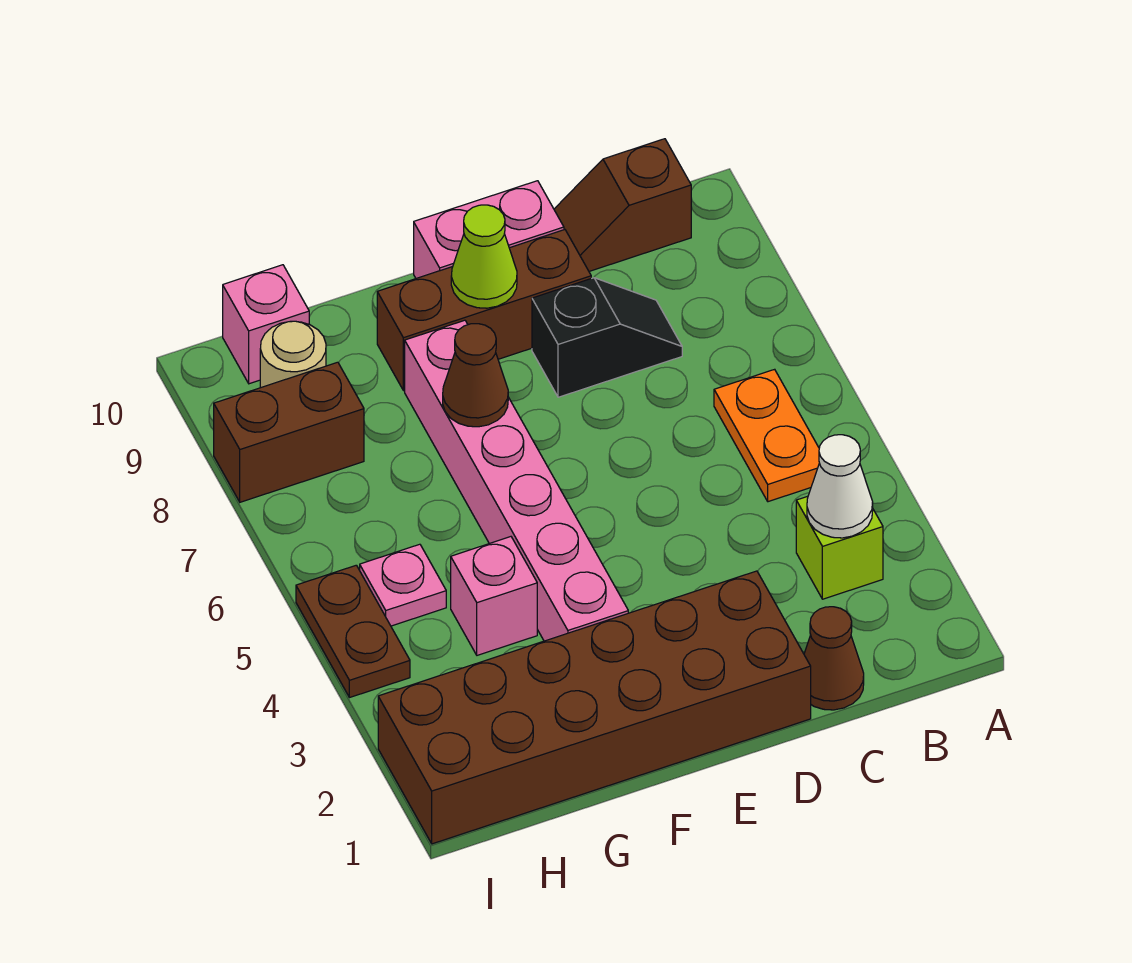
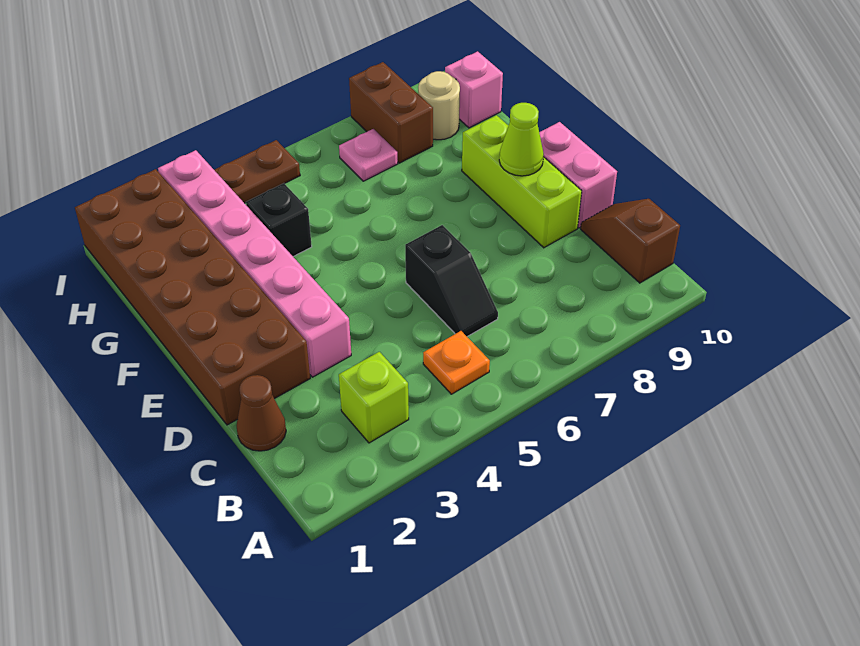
white cone B3 level 2 -> none
orange plate B5:B6 level 1 -> orange plate B5 level 1
black slope C8:D8 level 1 top D -> black slope C6:D6 level 1 top D
brown brick D9:F9 level 1 -> lime brick D9:F9 level 1
pink brick F3:F8 level 1 -> pink brick D3:I3 level 1
brown cone F7 level 2 -> none
pink brick G4 level 1 -> black brick G4 level 1
pink plate H5 level 1 -> pink plate H7 level 1

